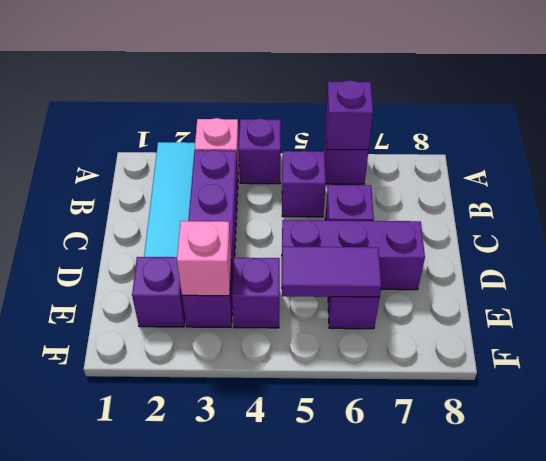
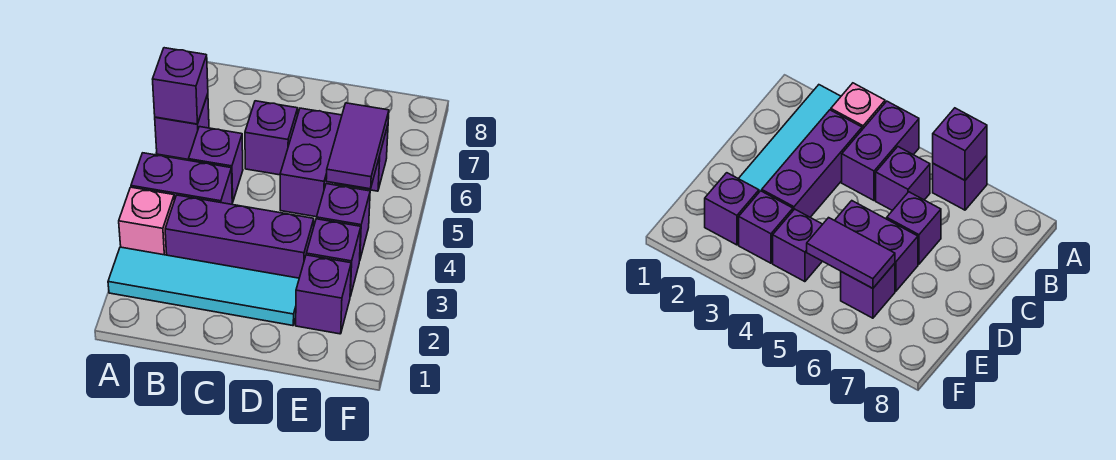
purple brick A4 level 1 -> purple brick A4:B4 level 1
purple brick D5:D7 level 1 -> purple brick D5:D6 level 1
pink brick E3 level 2 -> none

